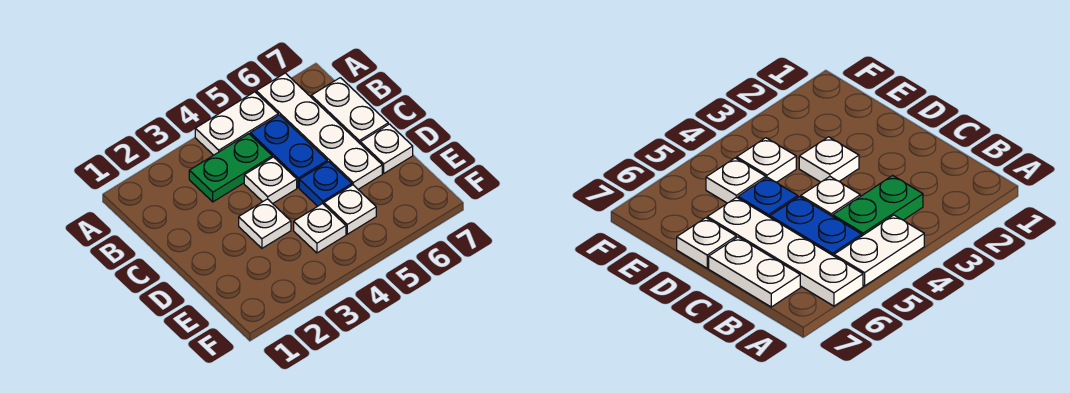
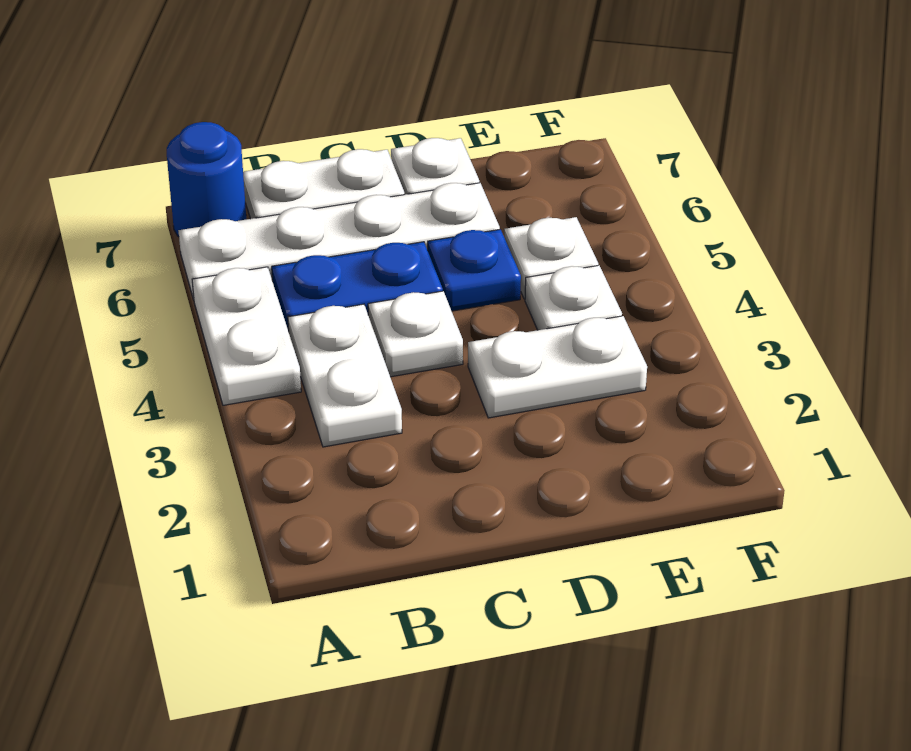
none -> blue round brick A7 level 1
green plate B3:B4 level 1 -> white plate B3:B4 level 1
white plate D3 level 1 -> white plate D3:E3 level 1

